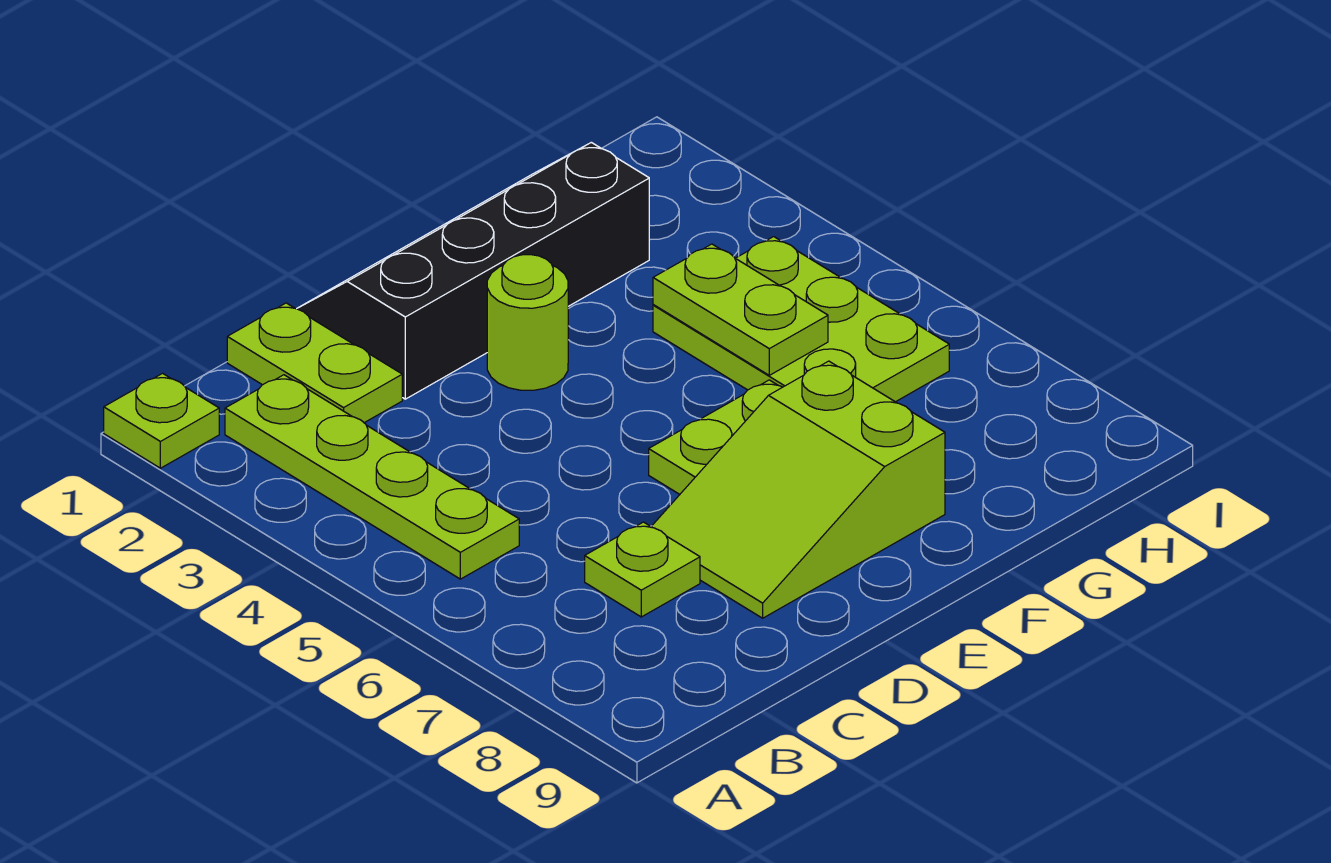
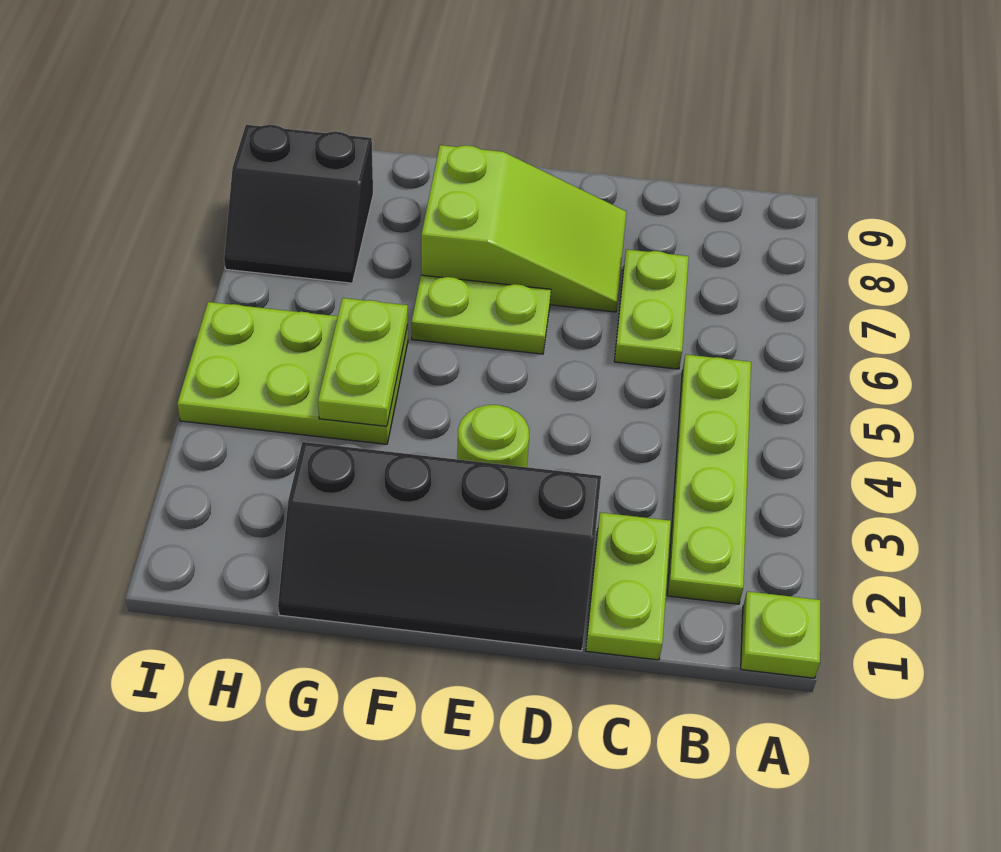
lime plate C7 level 1 -> lime plate C6:C7 level 1
lime plate G4:H6 level 1 -> lime plate G4:I5 level 1
none -> black slope H7:I8 level 1 top 8

